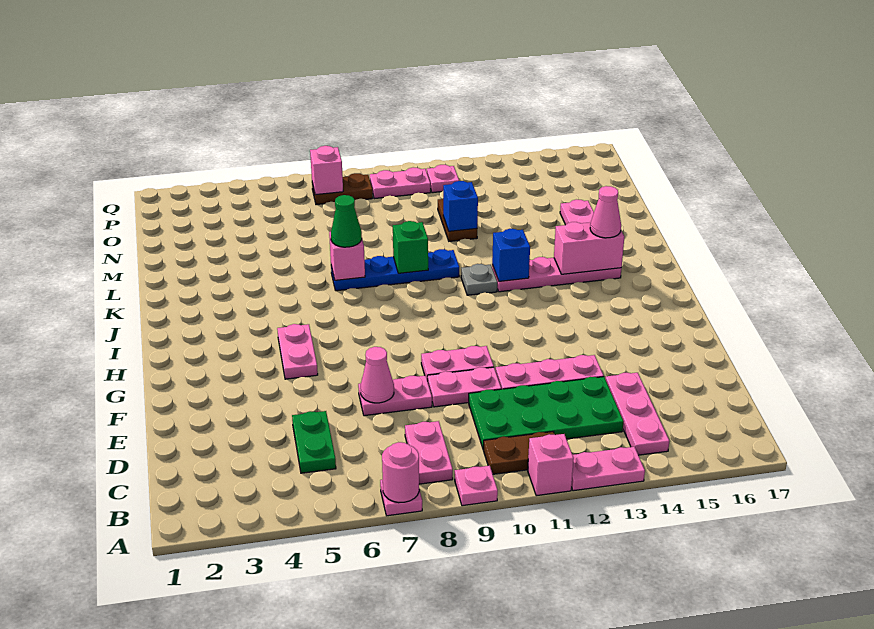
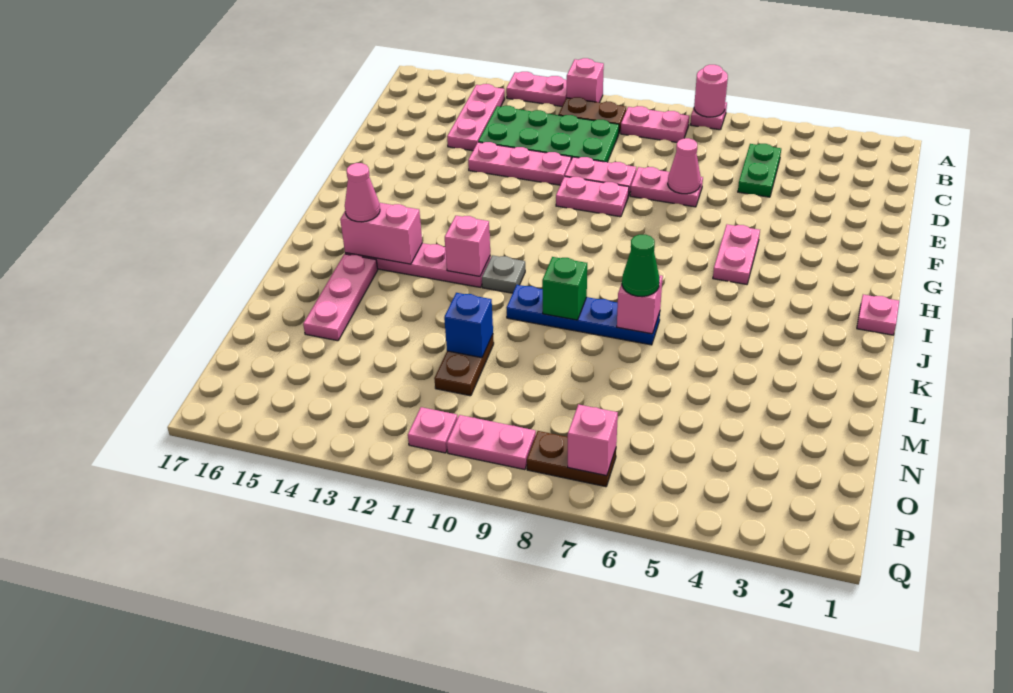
pink plate A9 level 1 -> pink plate I1 level 1
pink plate B8:C8 level 1 -> pink plate B8:B9 level 1
blue brick J12 level 2 -> pink brick J12 level 2

